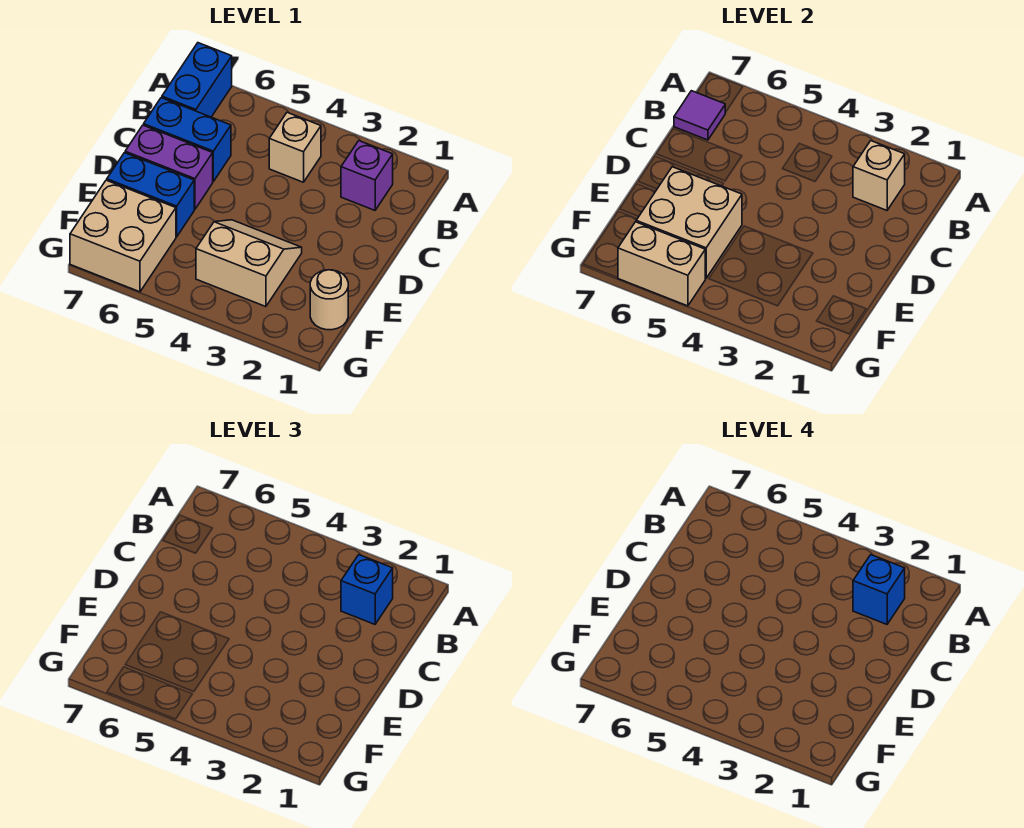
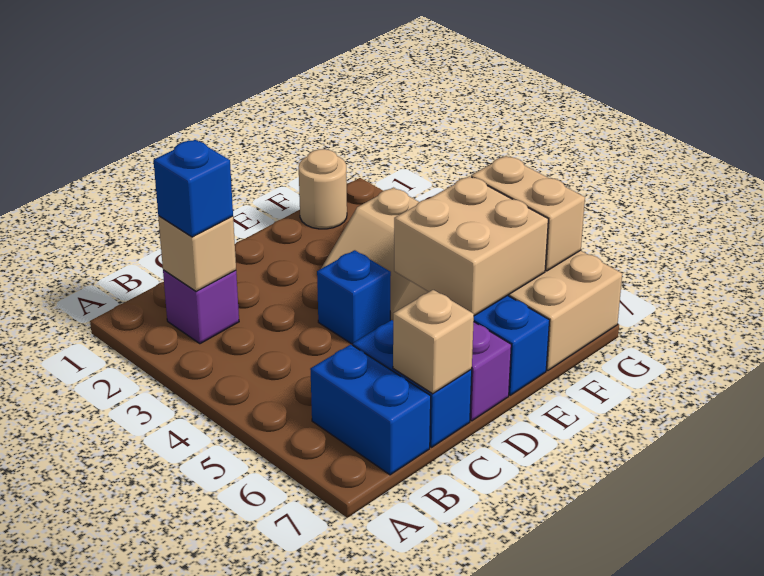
blue brick A7:B7 level 1 -> blue brick B6:B7 level 1
blue brick B2 level 4 -> blue brick D4 level 1
tan brick B4 level 1 -> tan brick C7 level 2
purple tile B7 level 2 -> none

